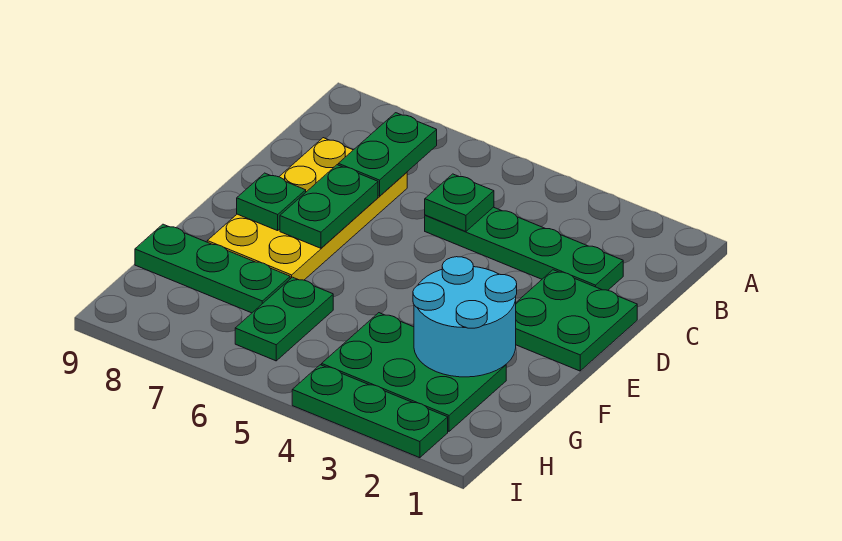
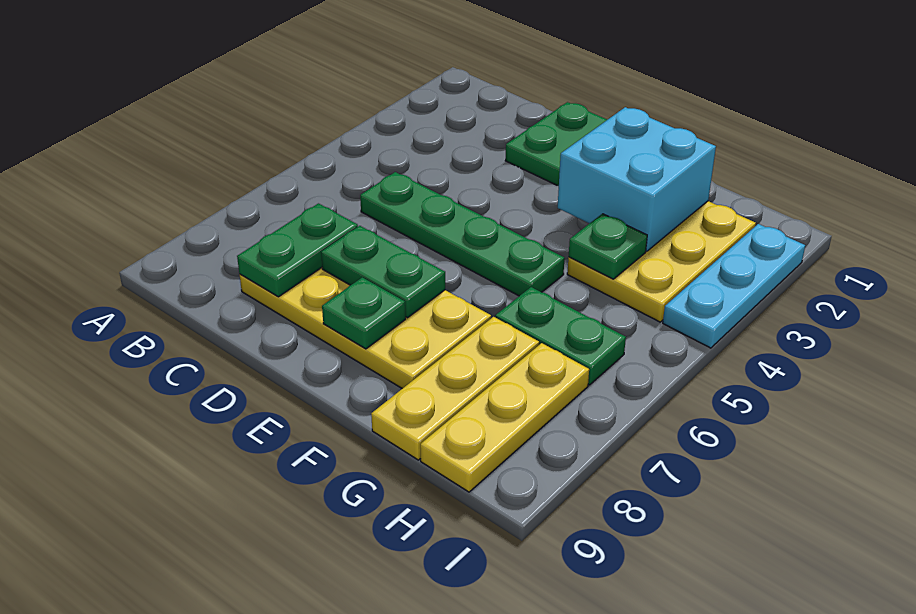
green plate B7:C7 level 2 -> green plate C7:C8 level 2
green plate C2:C5 level 1 -> green plate C5:F5 level 1
green plate C5 level 2 -> green plate G4 level 2
cyan round brick F2:G3 level 2 -> cyan brick F2:G3 level 2
green plate G2:H4 level 1 -> yellow plate G2:H4 level 1
green plate G7:G9 level 1 -> yellow plate G7:G9 level 1
none -> yellow plate H7:H9 level 1
green plate I2:I4 level 1 -> cyan plate I2:I4 level 1

